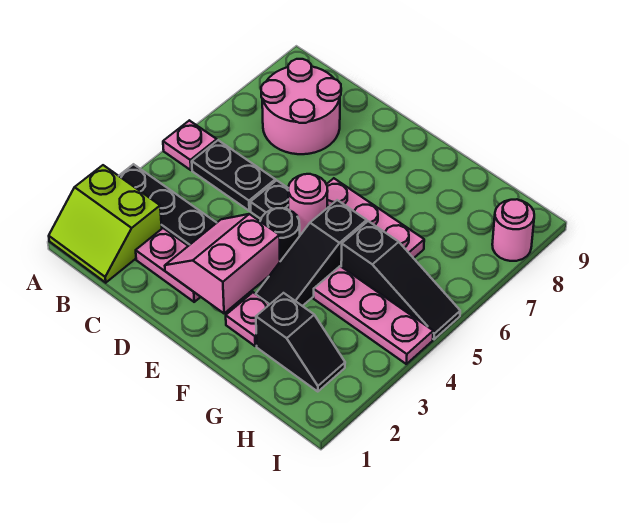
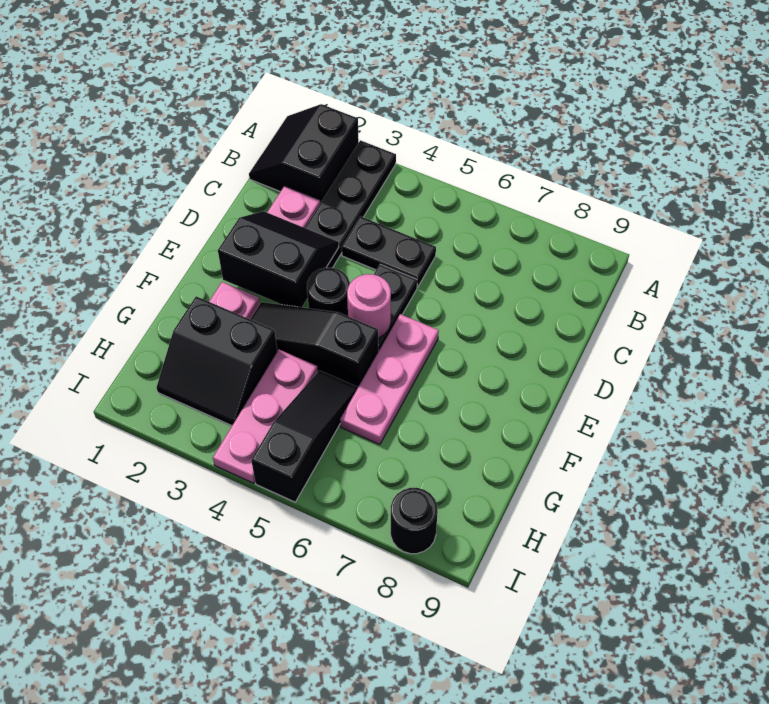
lime slope A1:B2 level 1 top 2 -> black slope A1:B2 level 1 top 2
pink plate A5 level 1 -> none
black plate B5:C5 level 1 -> black plate C4:C5 level 1
pink round brick B7:C8 level 1 -> none
pink slope D2:E3 level 2 top E -> black slope D2:E3 level 2 top E
black slope G2:H2 level 1 top G -> black slope G2:H3 level 1 top G
black slope G5:I5 level 1 top G -> black slope G5:I5 level 1 top I
pink round brick I8 level 1 -> black round brick I8 level 1

